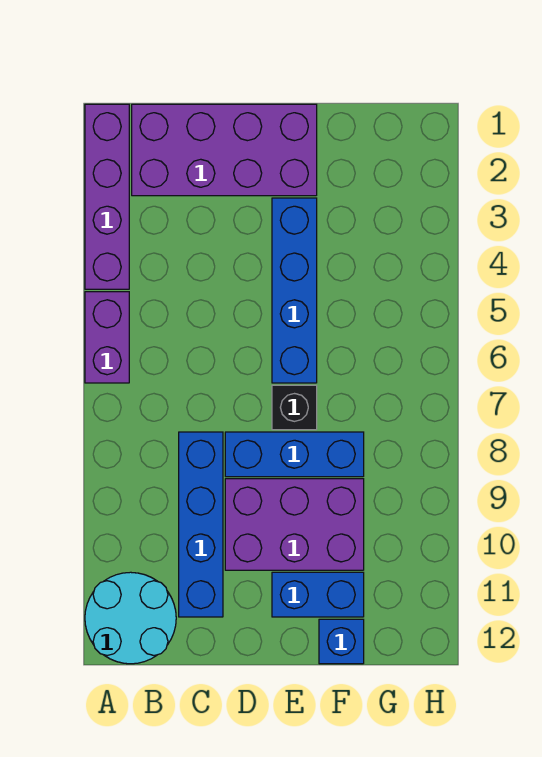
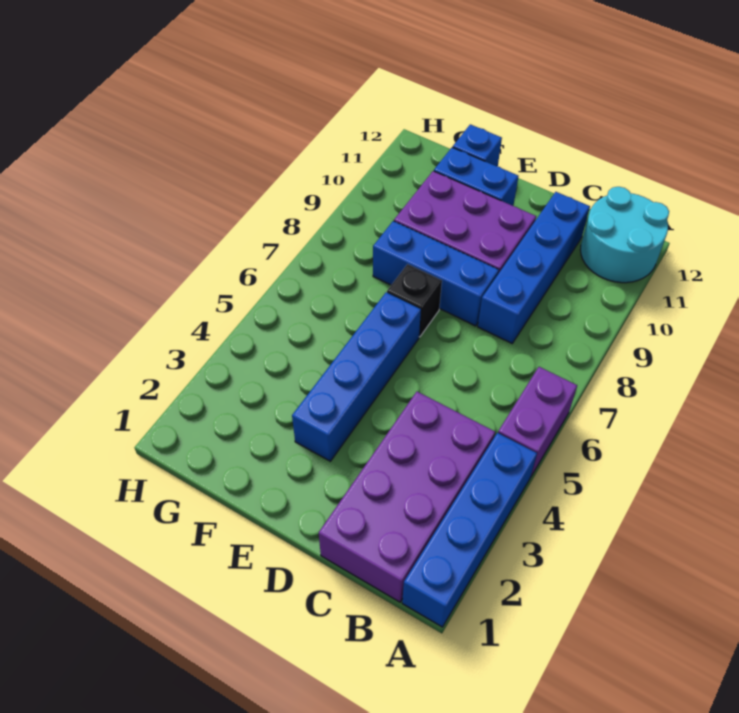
purple brick A1:A4 level 1 -> blue brick A1:A4 level 1
purple brick B1:E2 level 1 -> purple brick B1:C4 level 1

